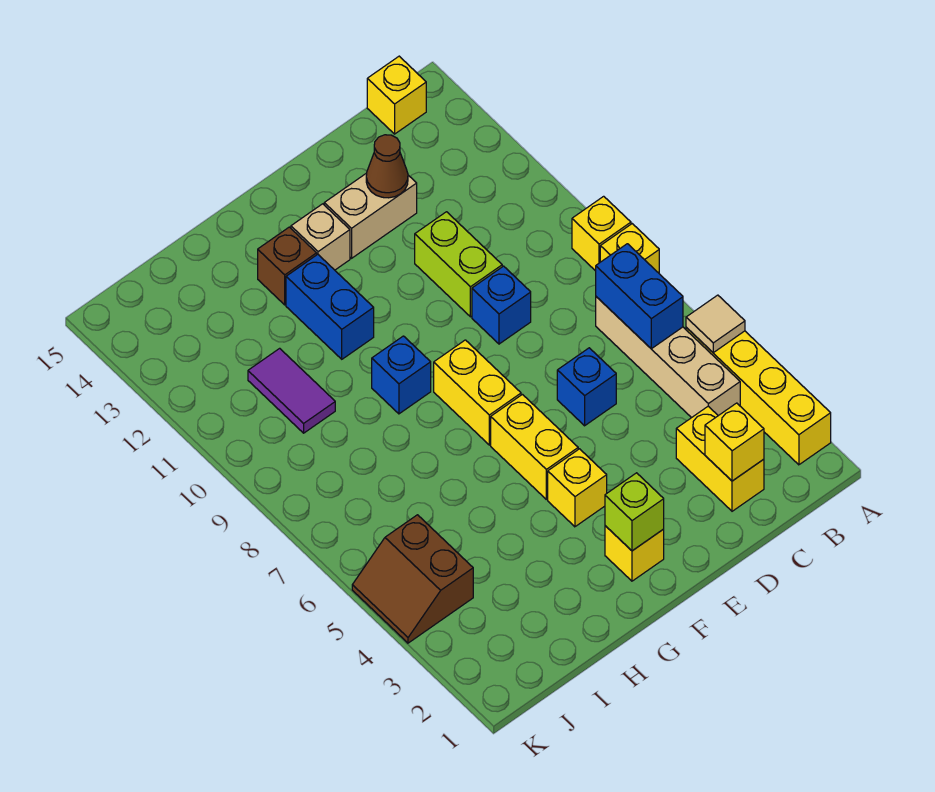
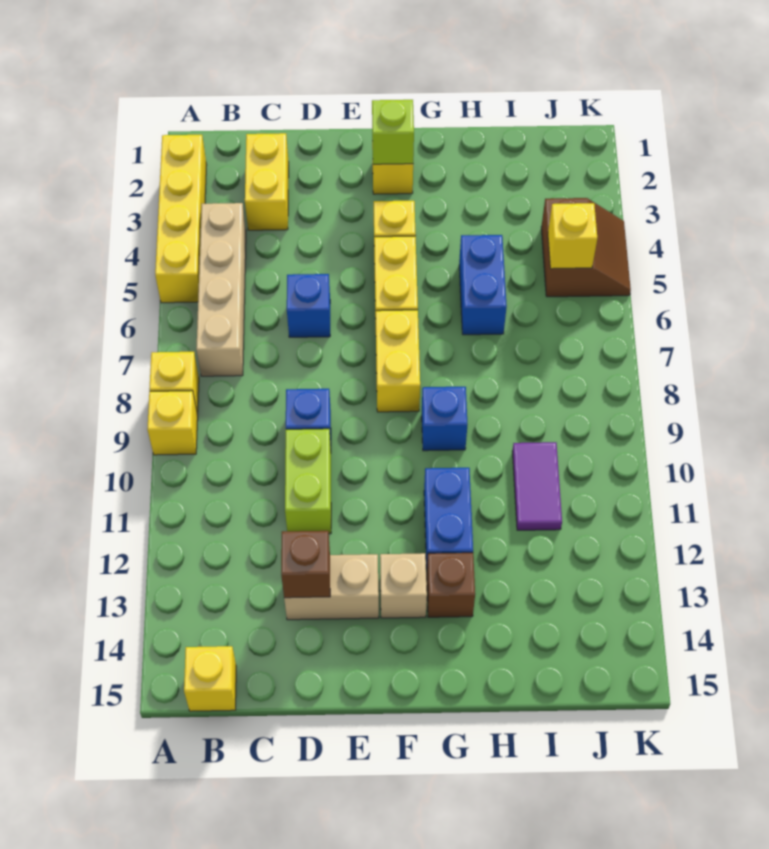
tan tile A5 level 2 -> none
blue brick B6:B7 level 2 -> blue brick H5:H6 level 1
yellow brick C2 level 2 -> yellow brick J5 level 2
brown cone D13 level 2 -> brown brick D13 level 2

